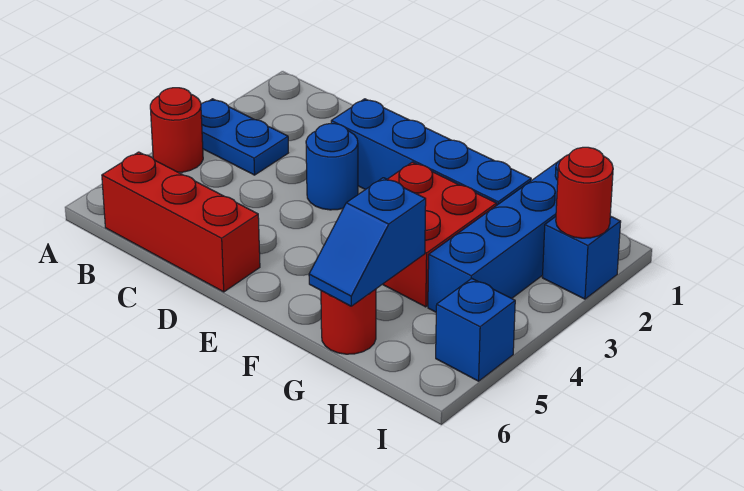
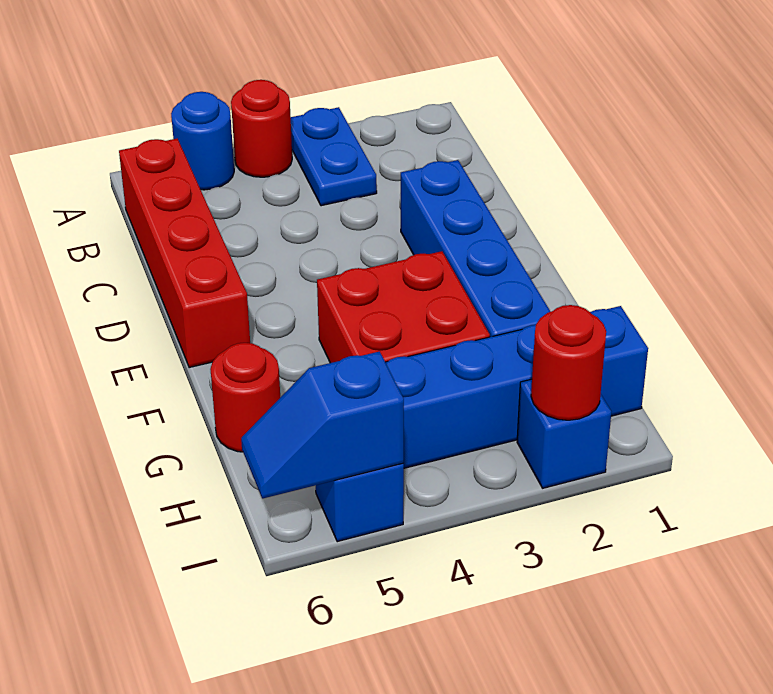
red brick B6:D6 level 1 -> red brick B6:E6 level 1
blue round brick D3 level 1 -> blue round brick A5 level 1
blue slope G5:G6 level 2 top 5 -> blue slope I5:I6 level 2 top 5

